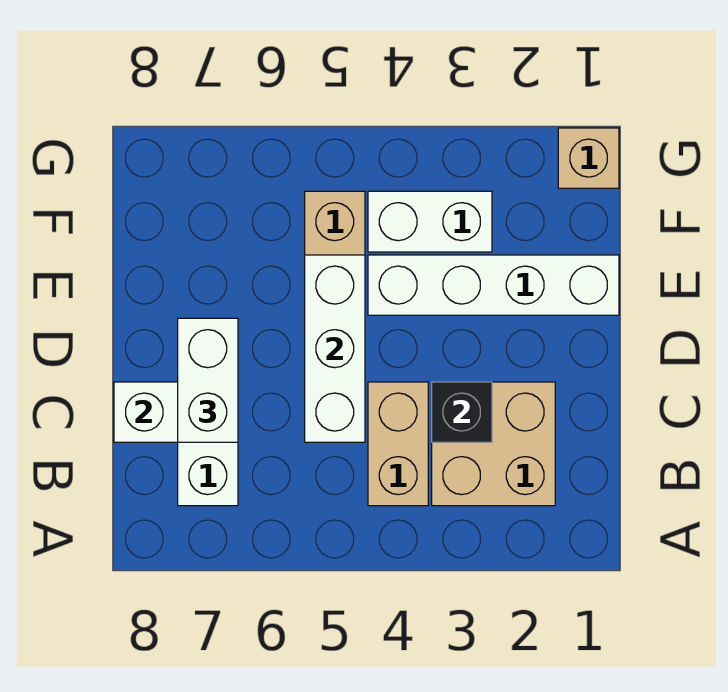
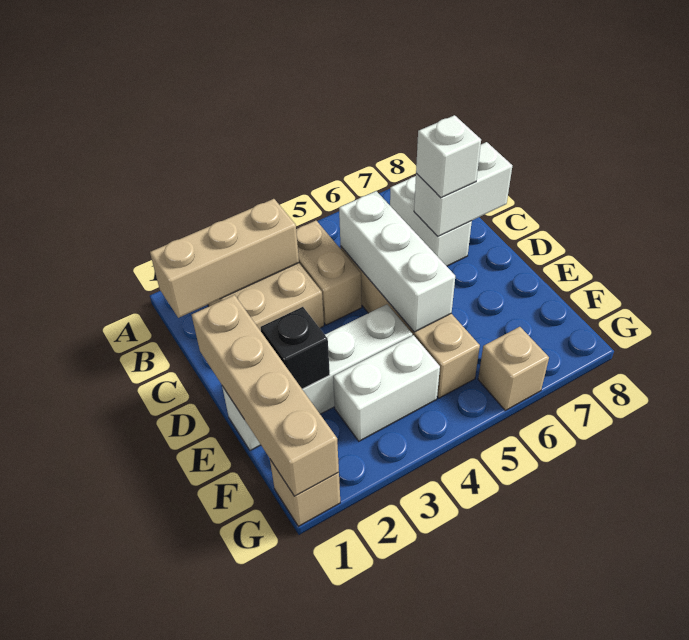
none -> tan brick B1:B3 level 2
black brick C3 level 2 -> black brick E2 level 2
white brick C7:D7 level 3 -> white brick C7 level 3
none -> tan brick D1:G1 level 2
none -> tan brick G6 level 1

